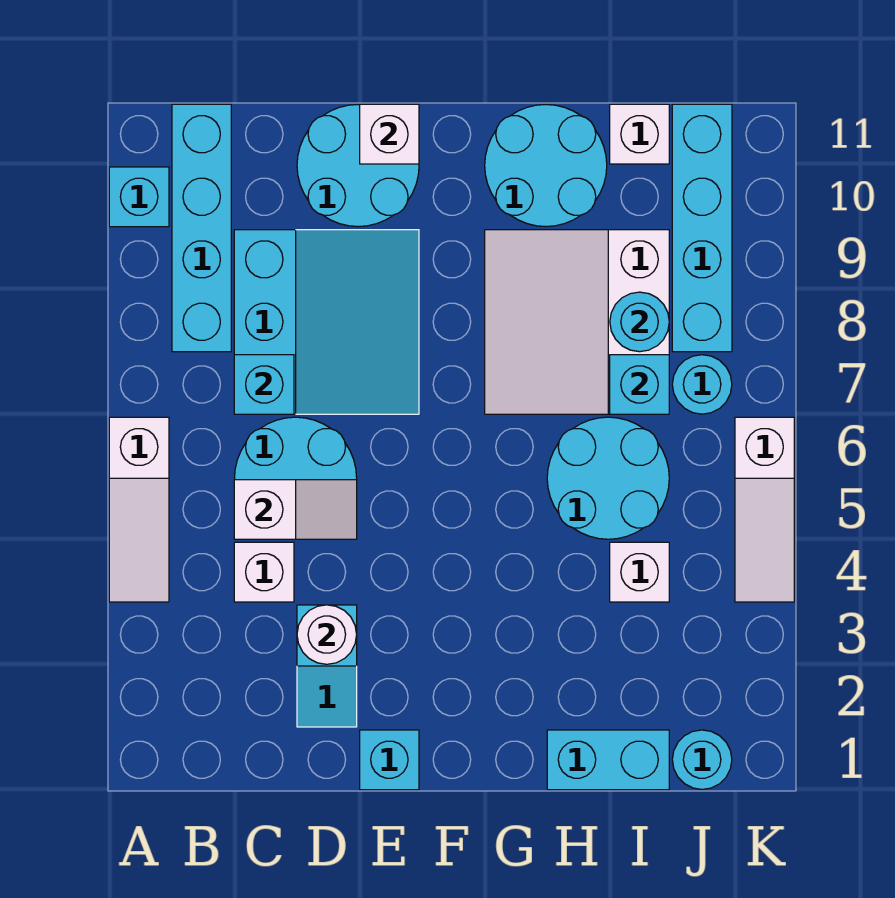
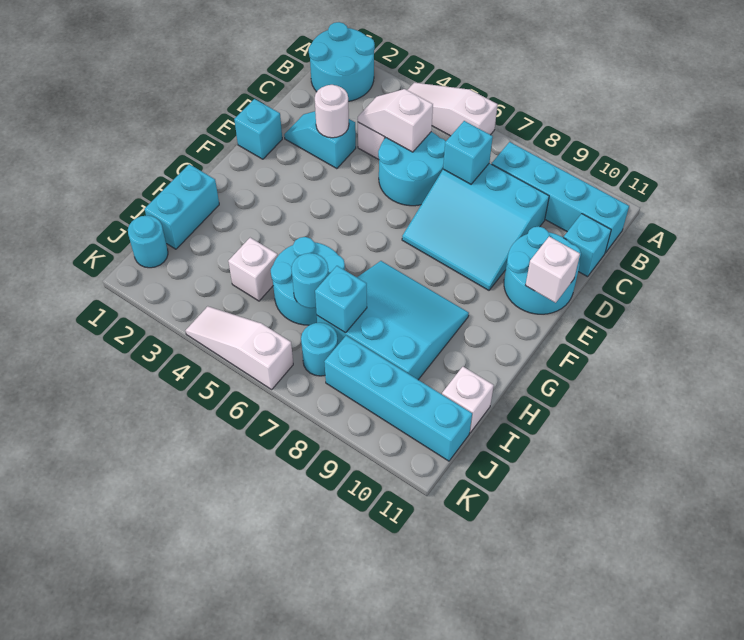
cyan brick A10 level 1 -> cyan brick C11 level 1
white slope C5:D5 level 2 top C -> white slope C4:C5 level 2 top 5
white slope G7:I9 level 1 top I -> cyan slope G7:I9 level 1 top I
cyan round brick G10:H11 level 1 -> cyan round brick A1:B2 level 1
cyan round brick I8 level 2 -> cyan round brick I6 level 2

